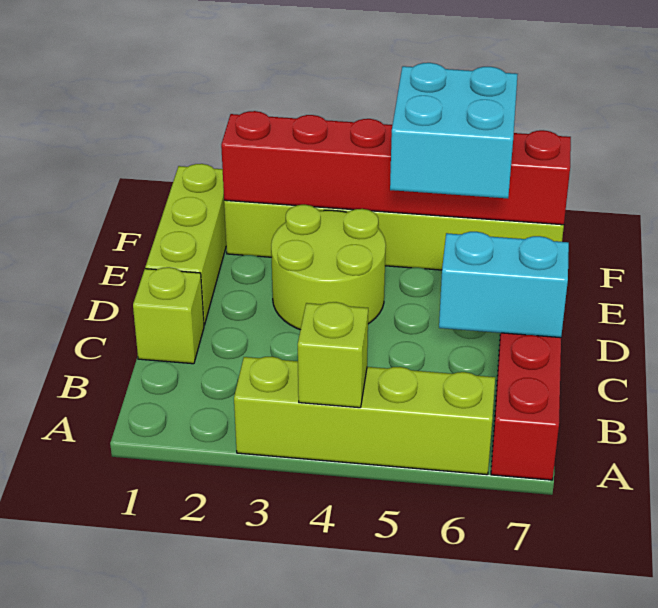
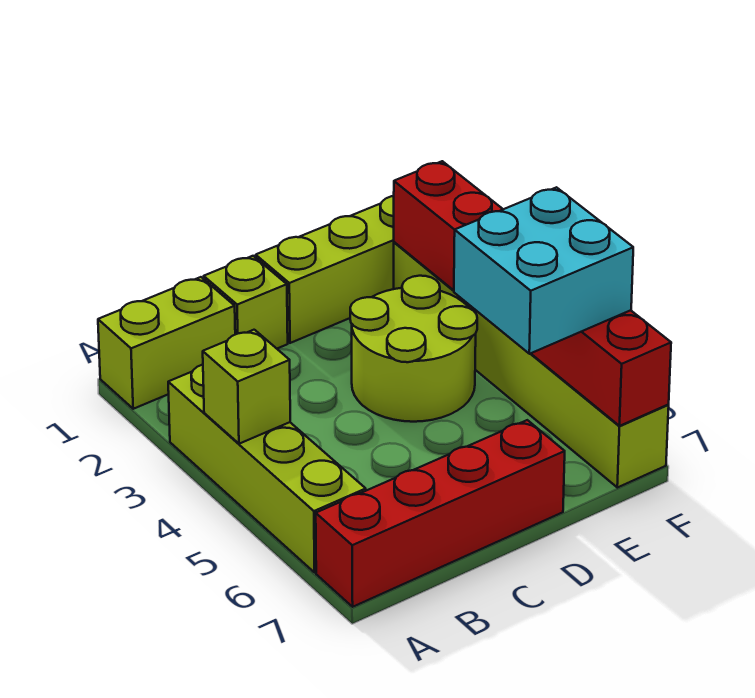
none -> lime brick A1:B1 level 1
cyan brick C6:C7 level 2 -> none

